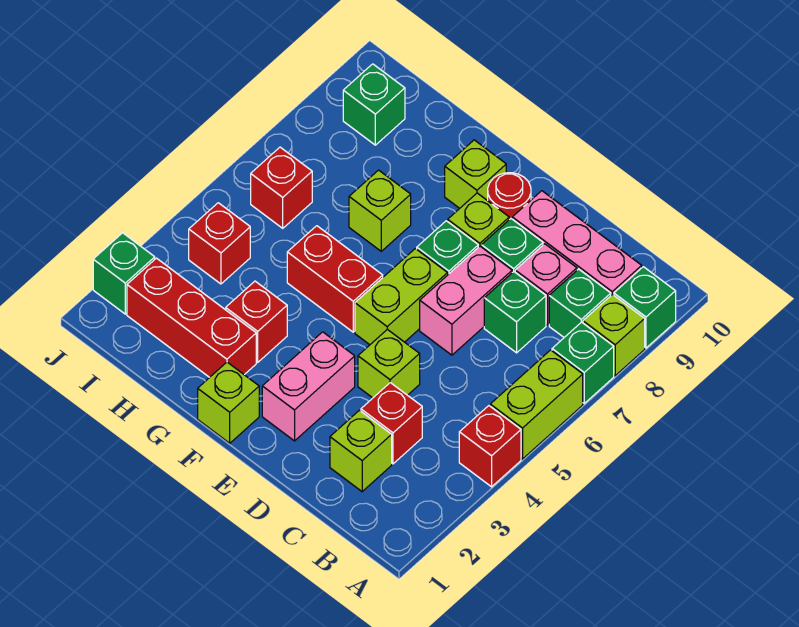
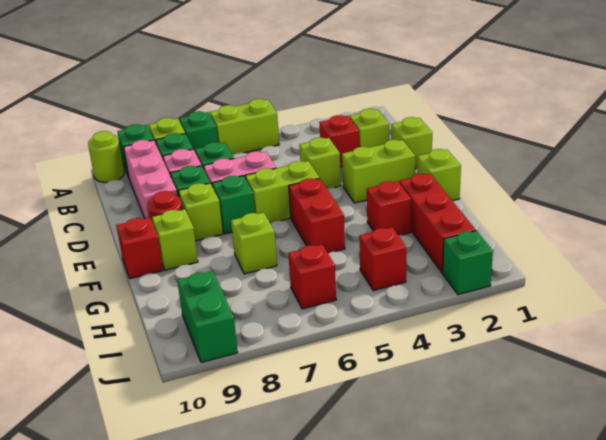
red brick A4 level 1 -> red brick F10 level 1
none -> lime round brick A10 level 1
none -> lime brick D1 level 1
pink brick E2:E3 level 1 -> lime brick E2:E3 level 1
green brick I9 level 1 -> green brick I9:J9 level 1

